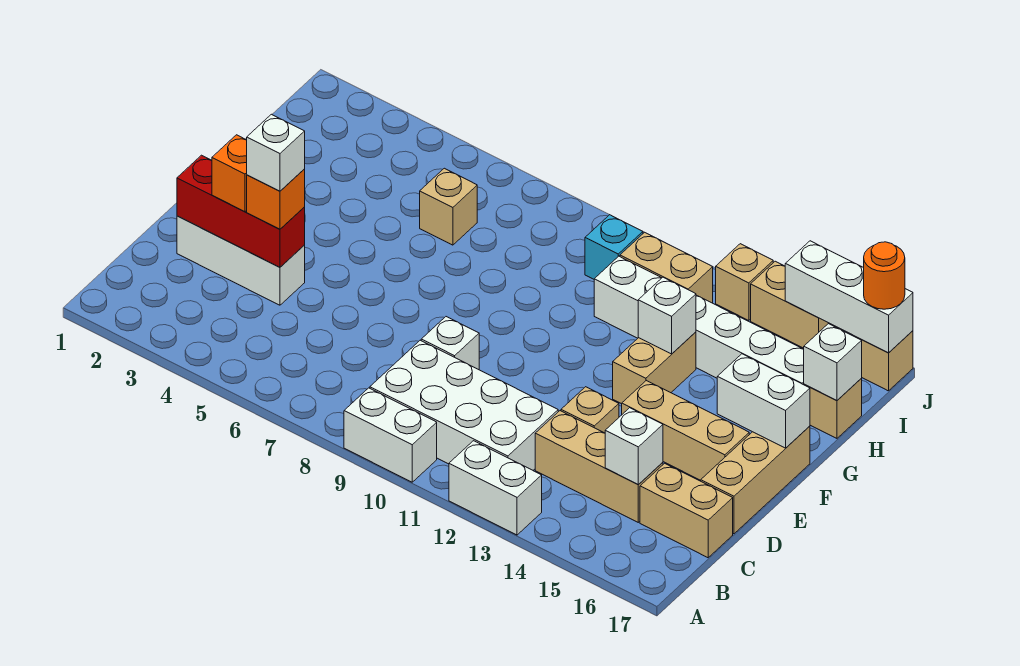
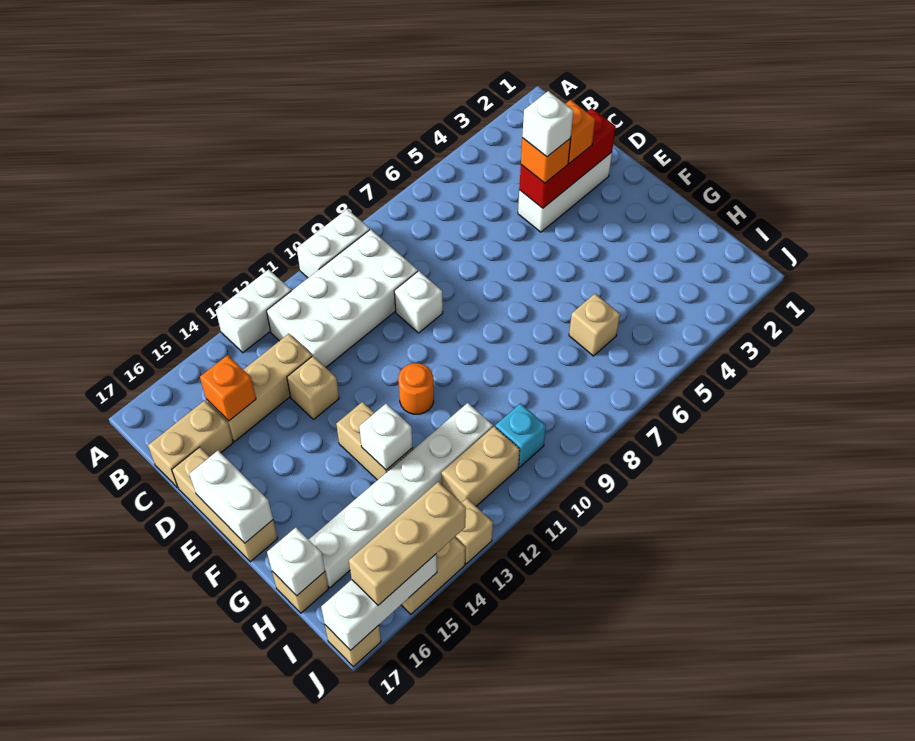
white brick C15 level 2 -> orange brick C15 level 2
tan brick E14:E16 level 1 -> tan brick J14:J16 level 3
white brick F16:F17 level 2 -> white brick E17:F17 level 2
orange round brick J17 level 3 -> orange round brick F11 level 1

